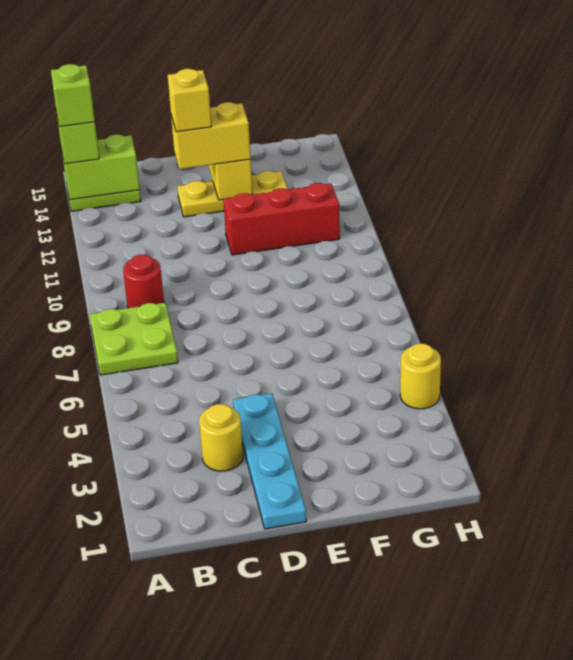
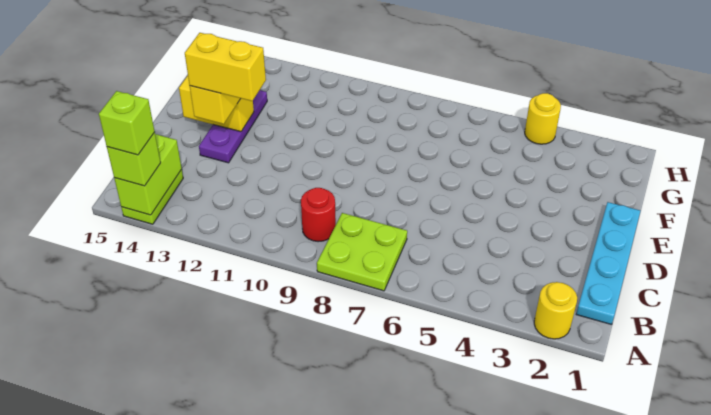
yellow round brick C3 level 1 -> yellow round brick A2 level 1
cyan plate D1:D4 level 1 -> cyan plate B1:E1 level 1
yellow plate D13:F13 level 1 -> purple plate D13:F13 level 1
yellow brick D13 level 4 -> yellow brick D12:D13 level 4
red brick E11:G11 level 1 -> none

